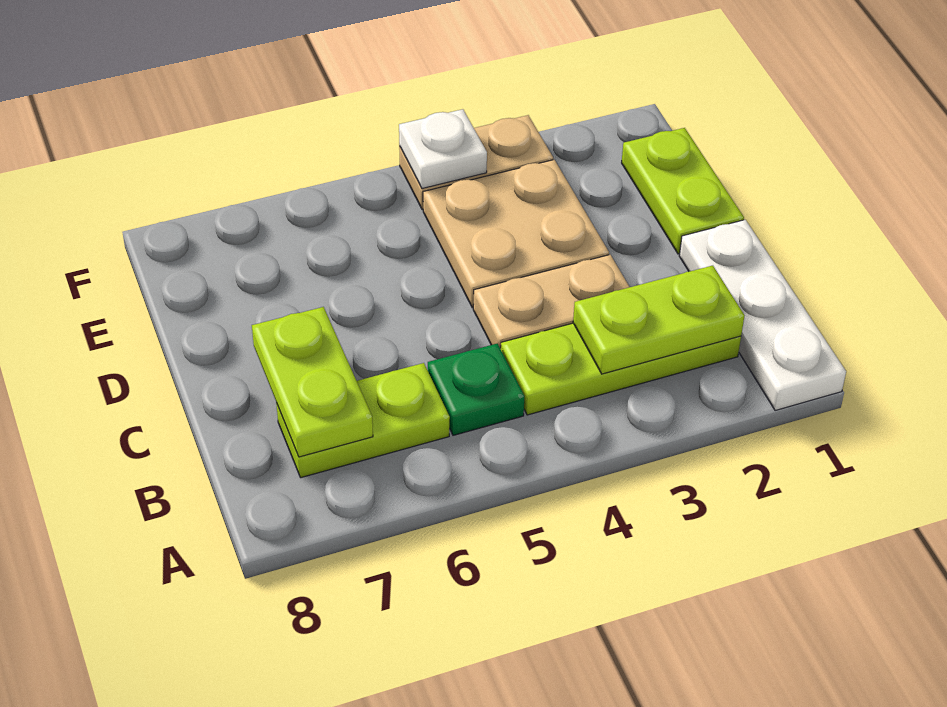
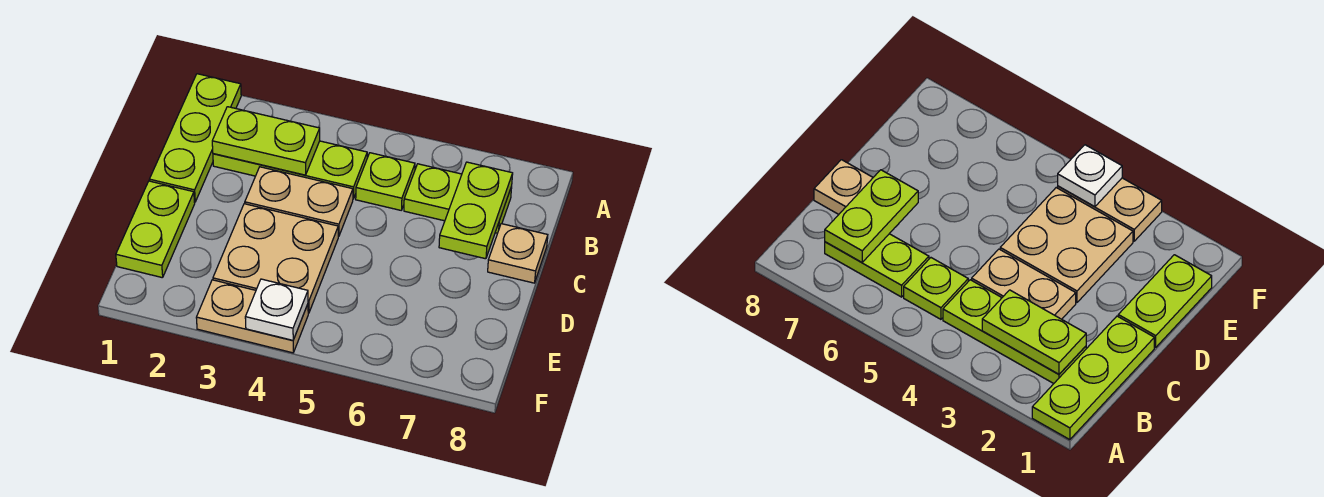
white plate A1:C1 level 1 -> lime plate A1:C1 level 1
green plate B5 level 1 -> lime plate B5 level 1
none -> tan plate C8 level 1

